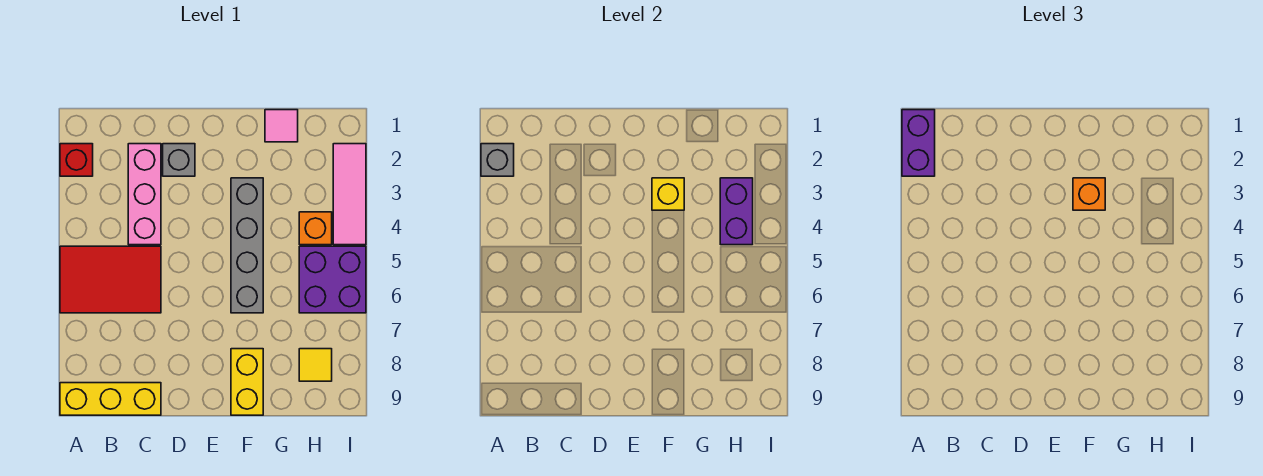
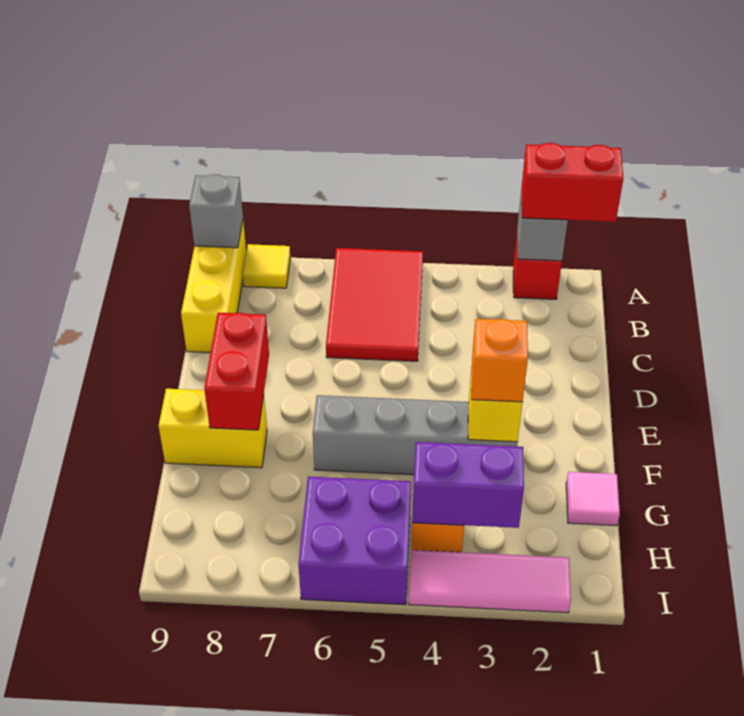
purple brick A1:A2 level 3 -> red brick A1:A2 level 3
pink brick C2:C4 level 1 -> none
grey brick D2 level 1 -> grey brick A9 level 2
none -> red brick E8:F8 level 2
yellow tile H8 level 1 -> yellow tile A8 level 1

